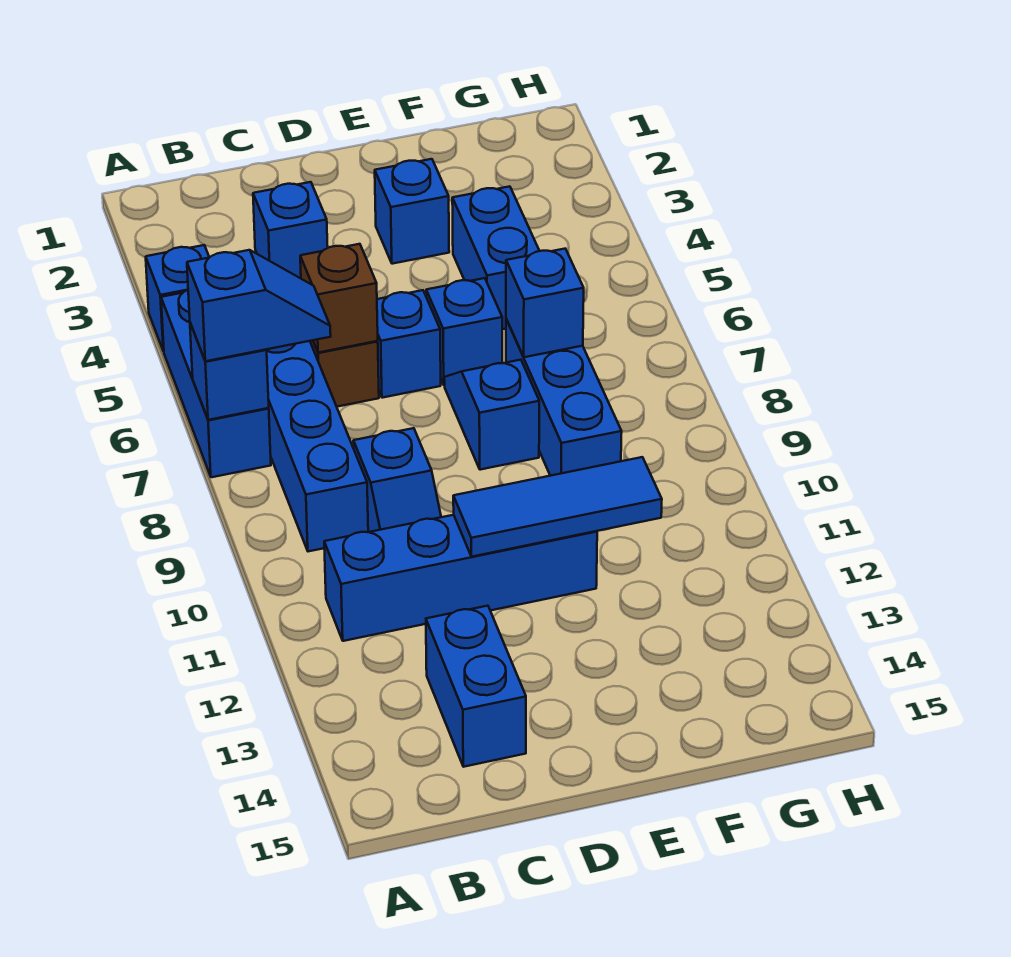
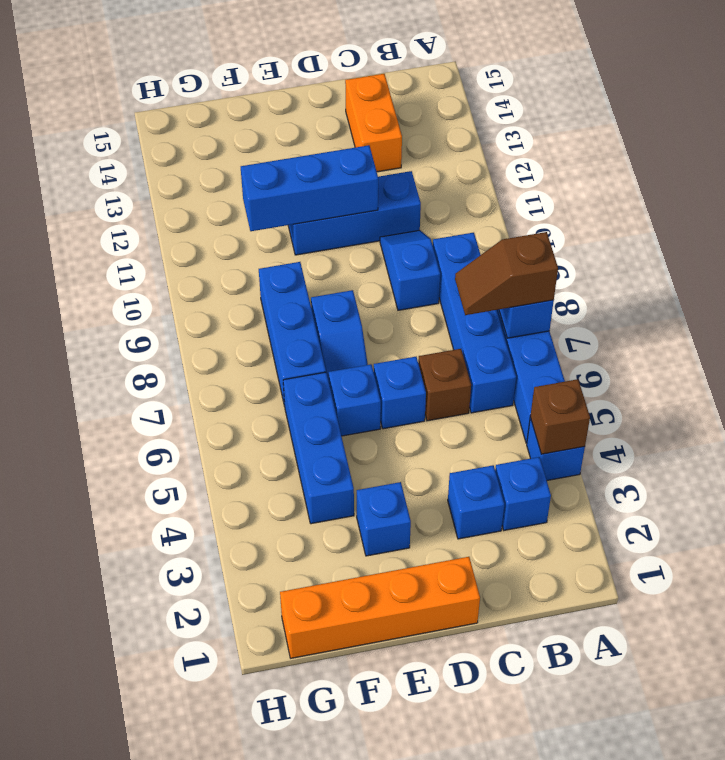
blue slope A7:B7 level 3 top A -> brown slope A7:B7 level 3 top A
blue brick B11:E11 level 1 -> blue brick C11:E11 level 1
brown brick C6 level 2 -> brown brick A4 level 2
blue brick C13:C14 level 1 -> orange brick C13:C14 level 1
none -> orange brick D1:G1 level 1
blue tile D11:F11 level 2 -> blue brick D11:F11 level 2
blue brick F4:F5 level 1 -> blue brick F4:F6 level 1
blue brick F7 level 2 -> blue brick B3 level 1

